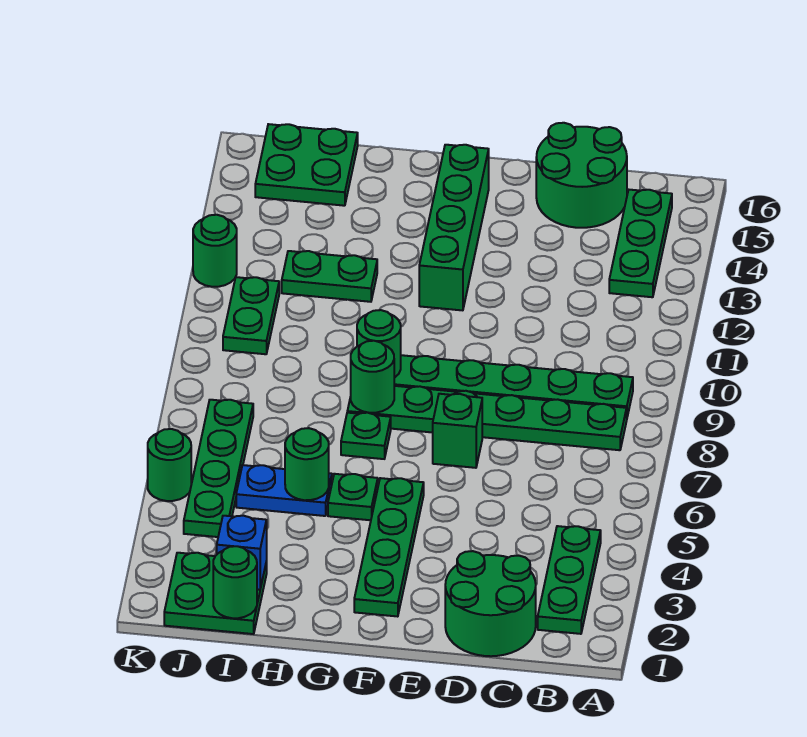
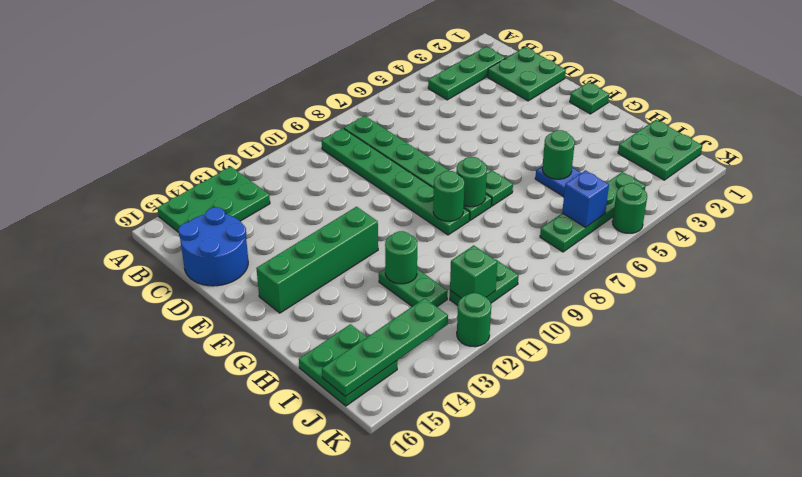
green plate B13:B15 level 1 -> green plate A13:B15 level 1
green round brick C1:D2 level 1 -> green plate C1:D2 level 1
green round brick C15:D16 level 1 -> blue round brick C15:D16 level 1
green brick E7 level 1 -> green brick J11 level 2
green plate F2:F5 level 1 -> green plate J13:J16 level 2
green plate G5 level 1 -> green plate F1 level 1
green round brick I1 level 2 -> green round brick H12 level 2
blue brick I2 level 2 -> blue brick J6 level 2

